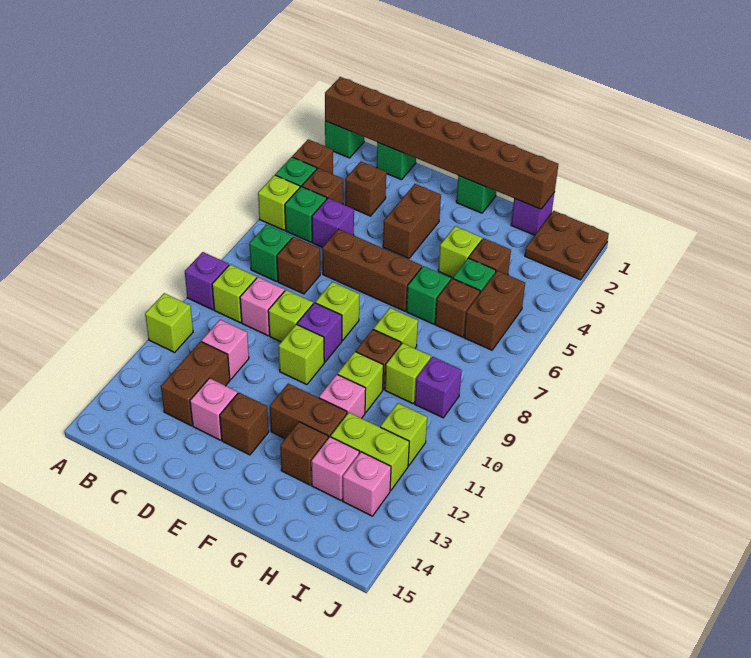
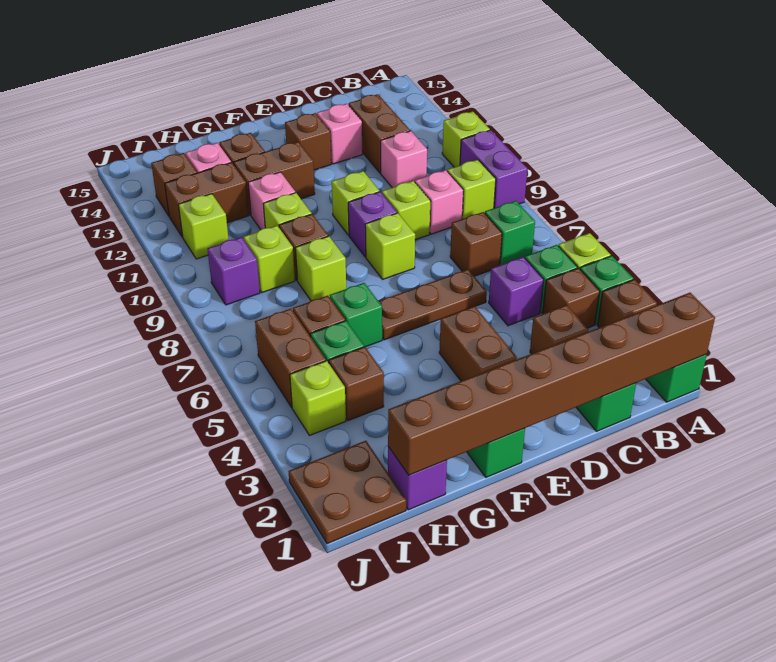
purple brick A9 level 1 -> purple brick A9:A10 level 1
brown brick D6:F6 level 1 -> brown plate D6:F6 level 1
lime brick G4 level 1 -> lime brick I4 level 1
lime brick H12:I12 level 1 -> brown brick H12:I12 level 1
pink brick I13 level 1 -> brown brick I13 level 1

